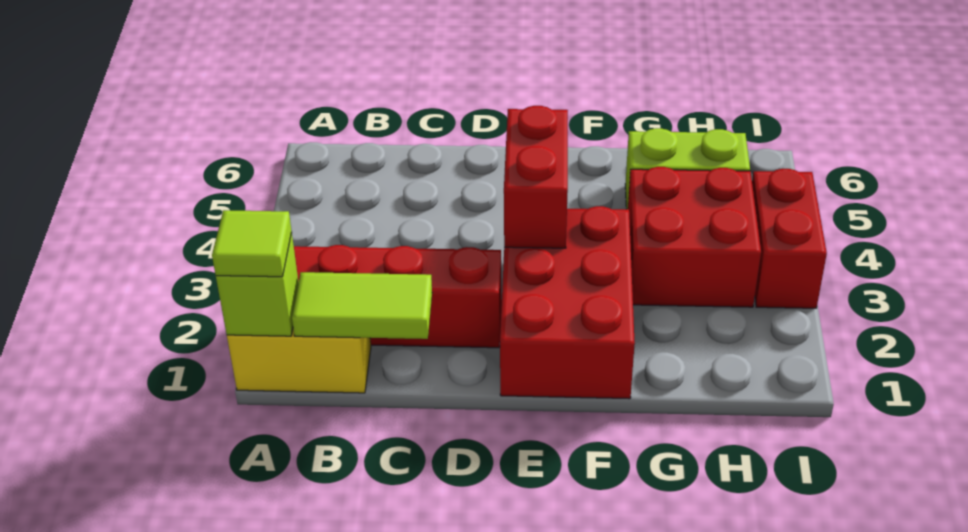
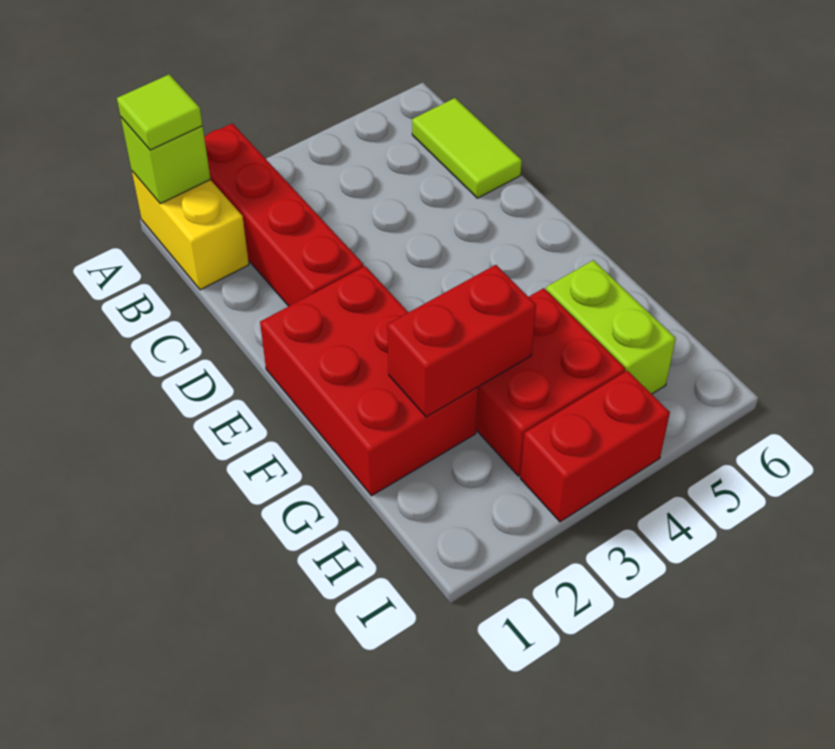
lime tile B1:C1 level 2 -> lime tile B6:C6 level 1
red brick E1:F3 level 1 -> red brick E1:G2 level 1
red brick E3:E4 level 2 -> red brick G2:G3 level 2

